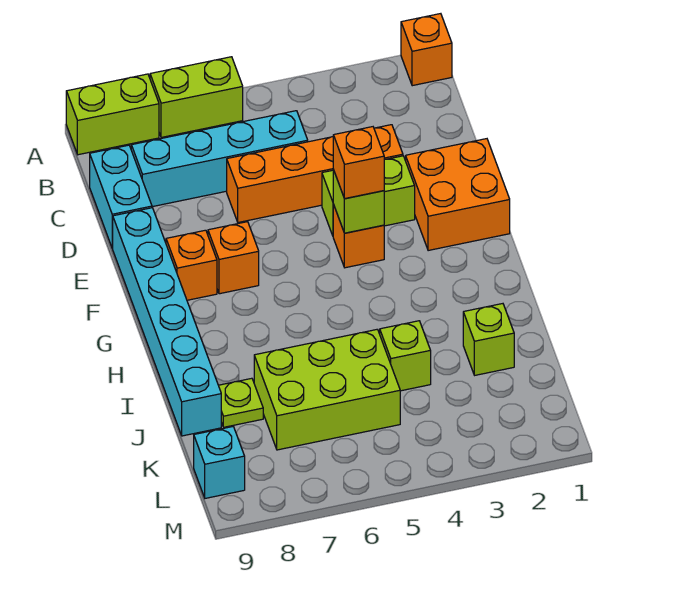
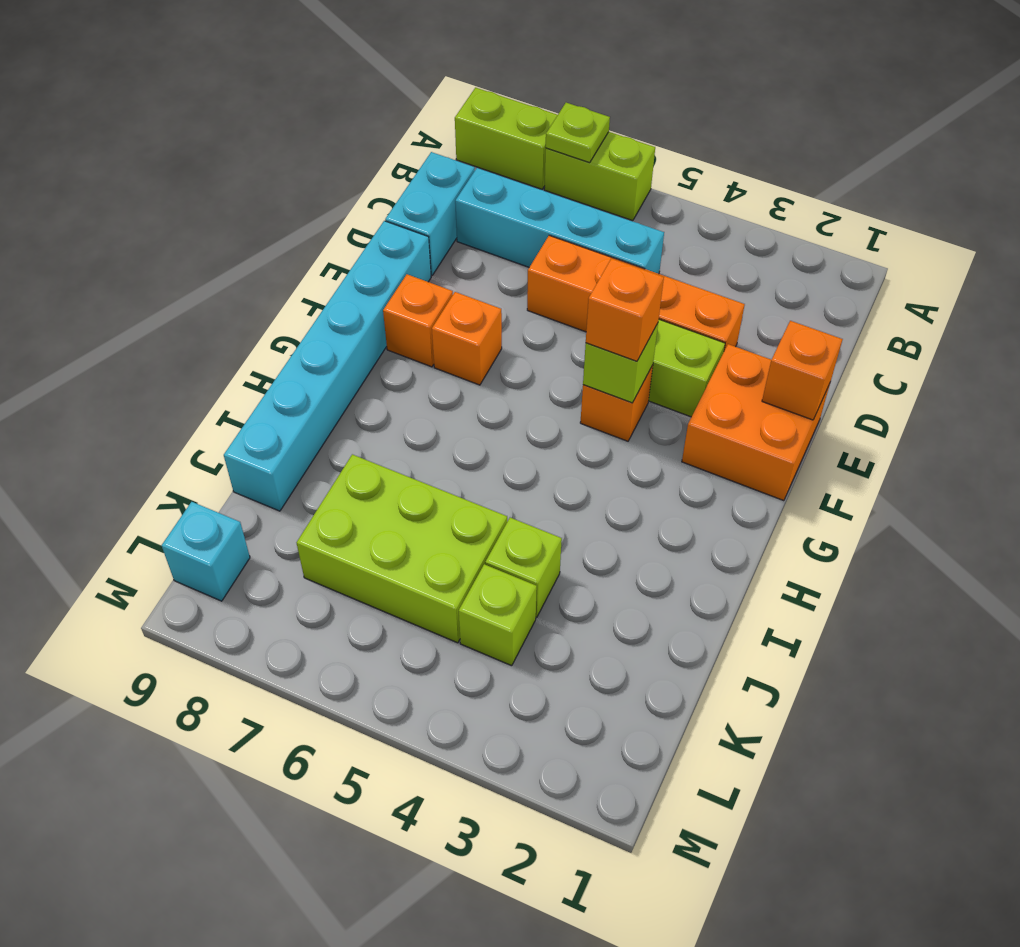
orange brick A1 level 1 -> orange brick E1 level 2
lime brick J2 level 1 -> lime brick K4 level 1
lime plate J8 level 1 -> lime plate A7 level 2

